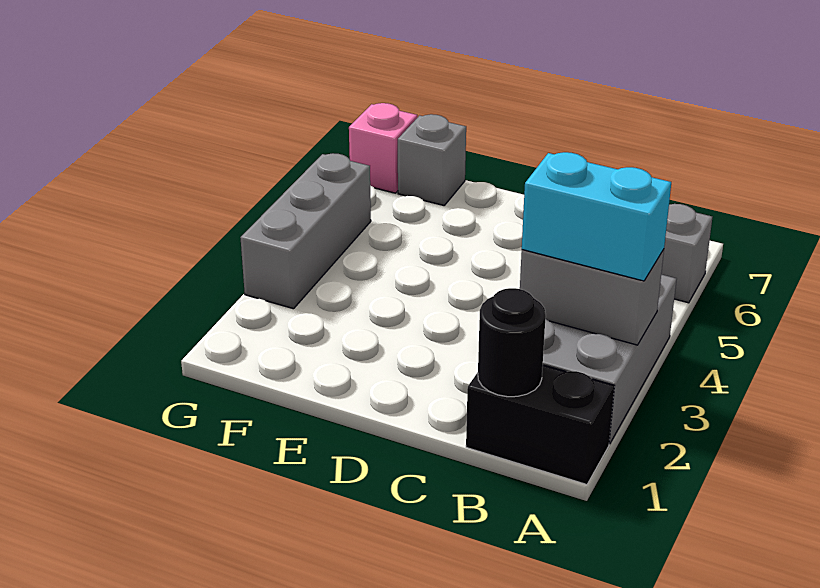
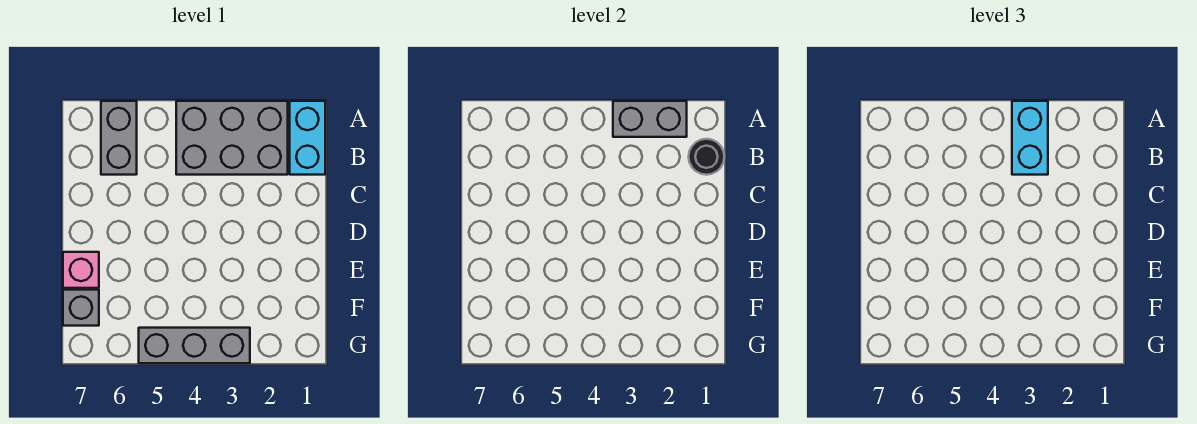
black brick A1:B1 level 1 -> cyan brick A1:B1 level 1
grey brick A3:B3 level 2 -> grey brick A2:A3 level 2
pink brick G7 level 1 -> pink brick E7 level 1

